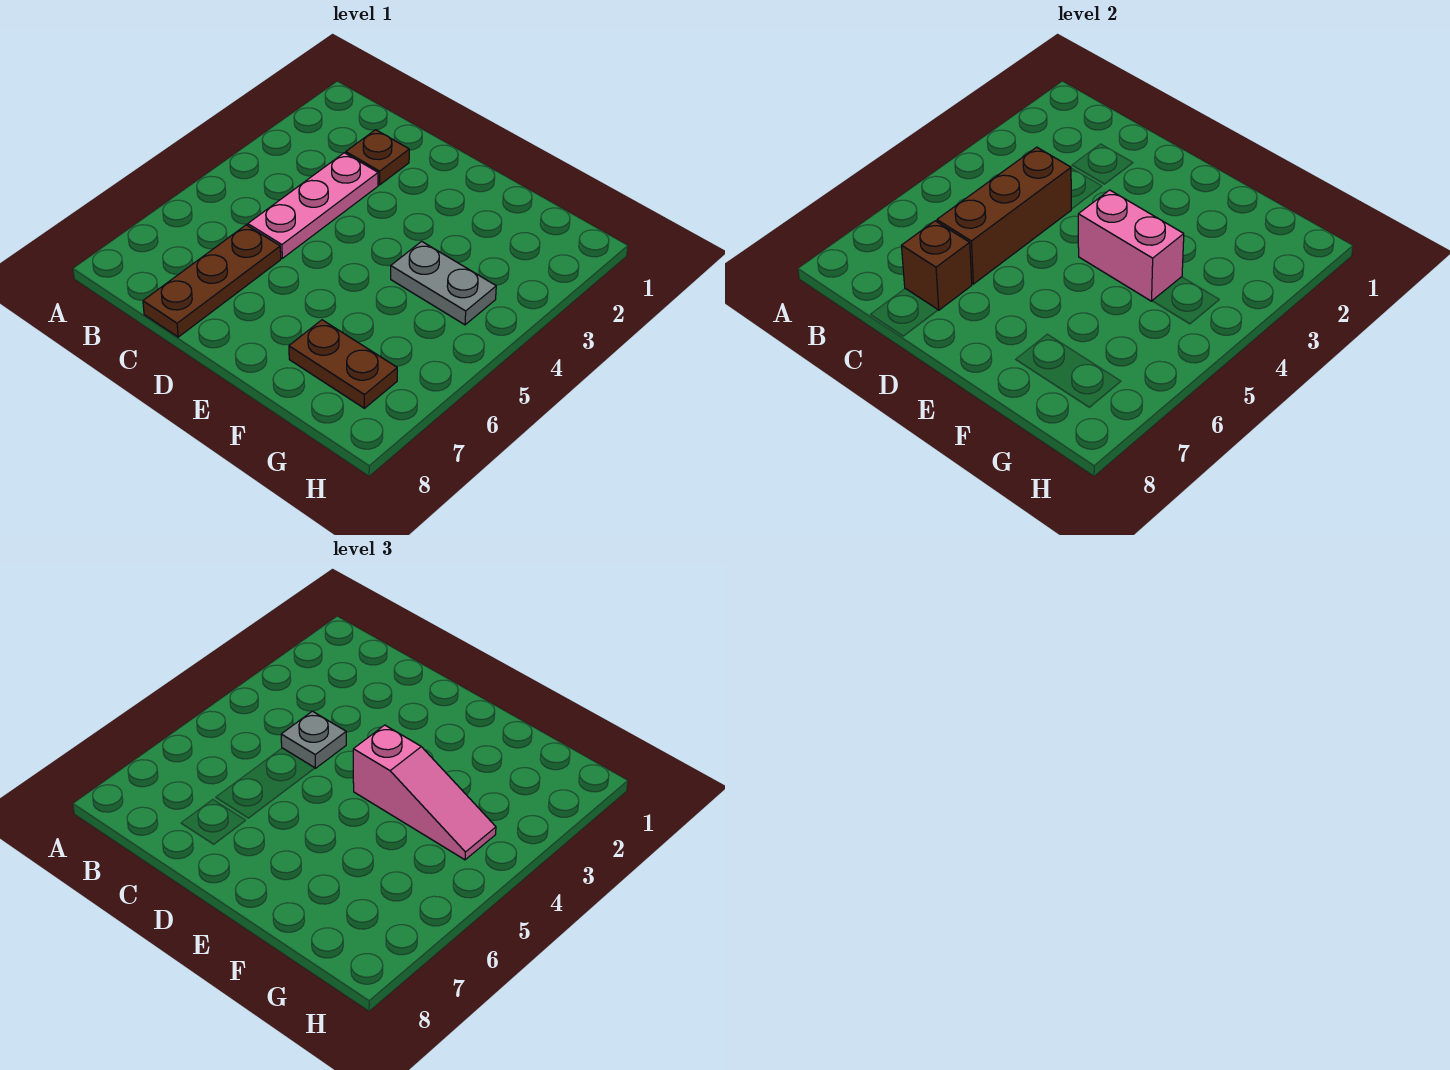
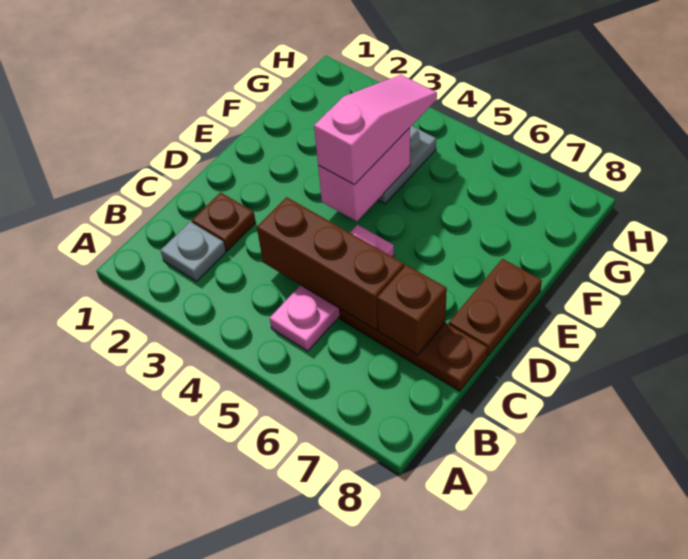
pink plate C3:C5 level 1 -> pink plate B5:D5 level 1
grey plate C4 level 3 -> grey plate B2 level 1
brown plate F7:G7 level 1 -> brown plate D8:E8 level 1

